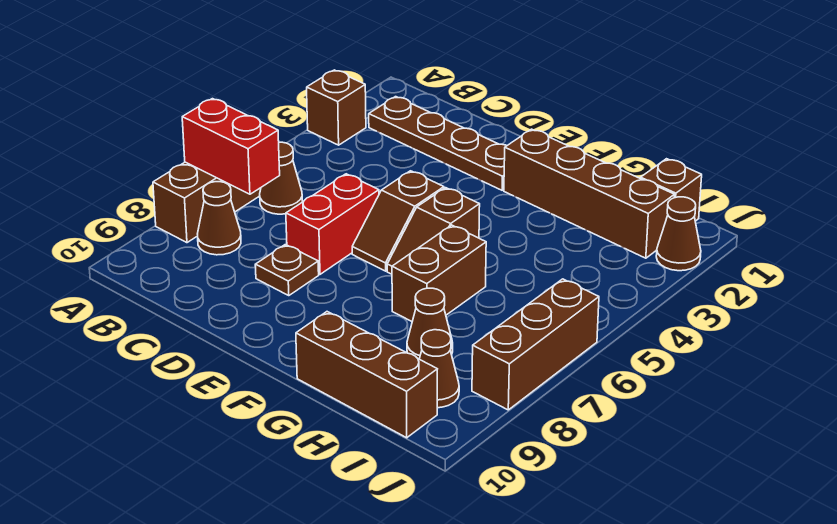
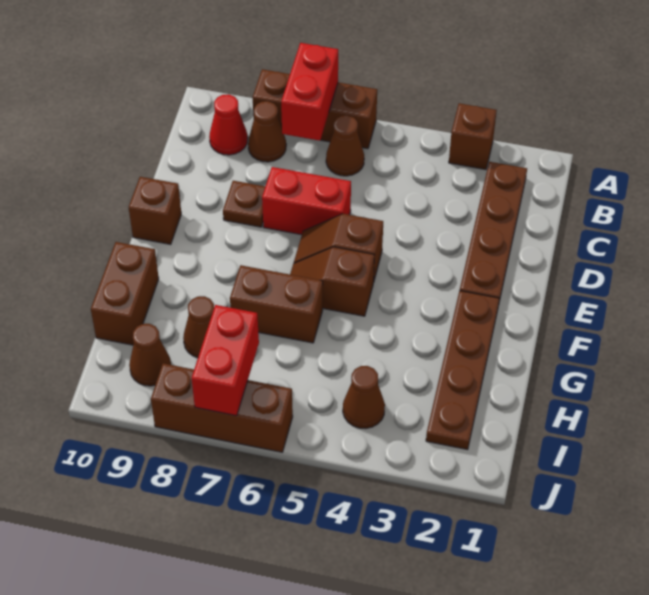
none -> red cone B9 level 1
brown brick F2:I2 level 1 -> brown plate F2:I2 level 1
brown brick G10:I10 level 1 -> brown brick G10:H10 level 1
brown brick I1 level 1 -> brown brick E10 level 1
none -> red brick I7:J7 level 2
brown cone J2 level 1 -> brown cone I4 level 1

